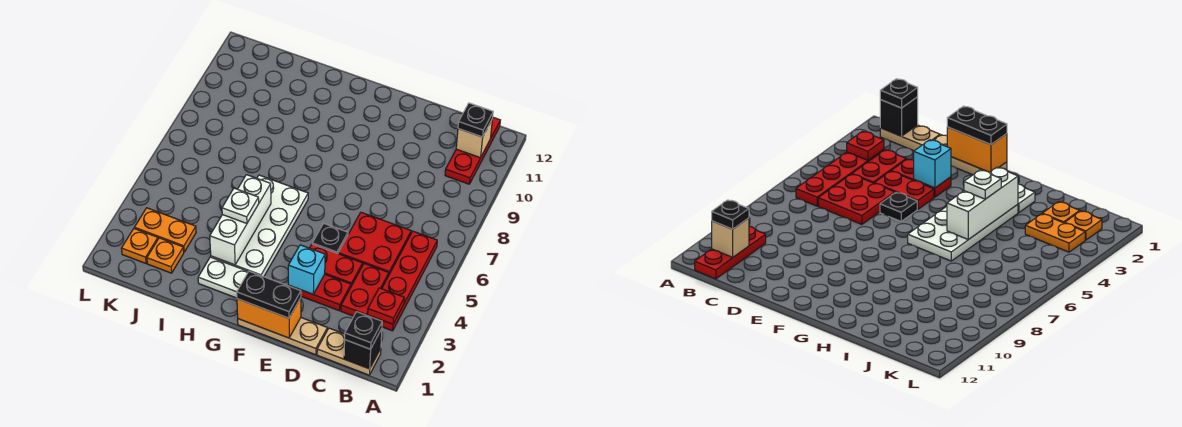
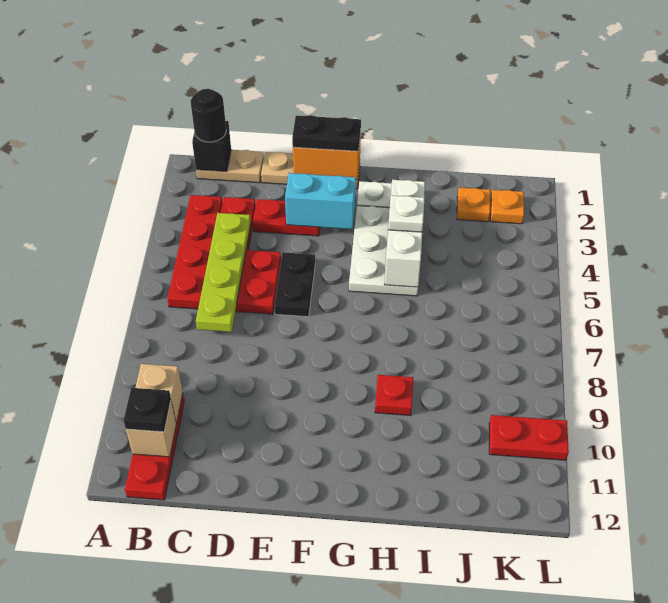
black plate B1 level 3 -> black round brick B1 level 3
red plate B3 level 2 -> red plate H9 level 1
none -> tan brick B10 level 2
none -> lime plate C4:C7 level 2
red plate D4:E4 level 1 -> red plate K10:L10 level 1
cyan brick E3 level 2 -> cyan brick E3:F3 level 2
black plate E5 level 1 -> black plate E5:E6 level 1
white plate G3:H6 level 1 -> white plate G3:H5 level 1
orange plate J3:K3 level 1 -> none

